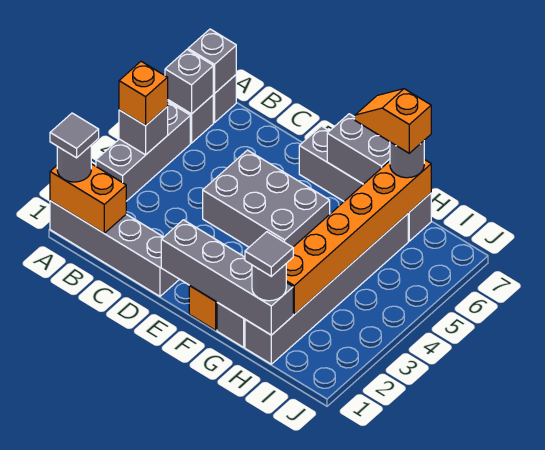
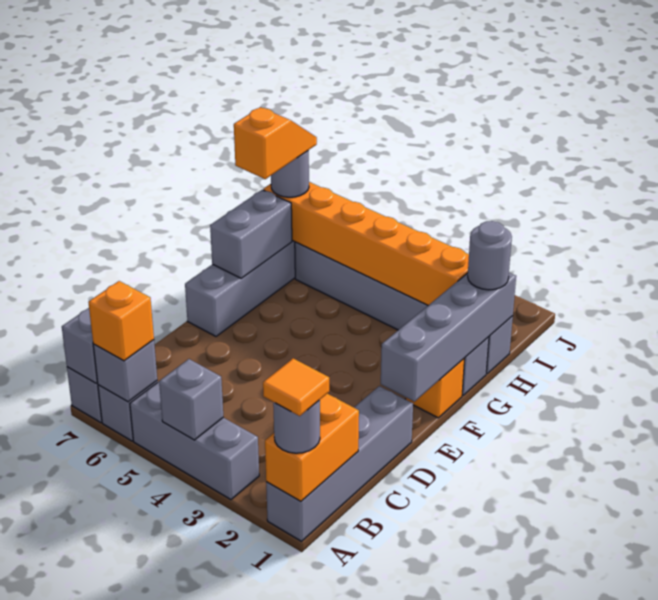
grey tile A1 level 4 -> orange tile A1 level 4
orange brick A4 level 3 -> orange brick A6 level 3
grey brick D4:F5 level 1 -> none
orange slope G7:H7 level 4 top H -> orange slope G7:H7 level 4 top G
grey tile H1 level 4 -> none

